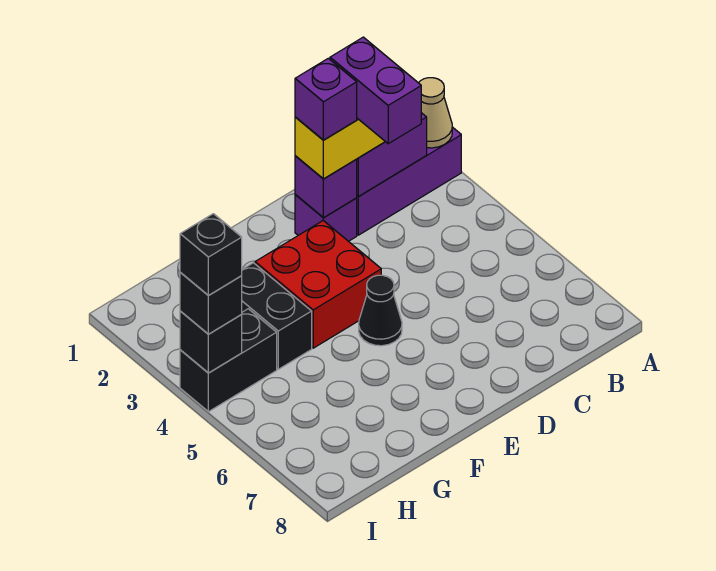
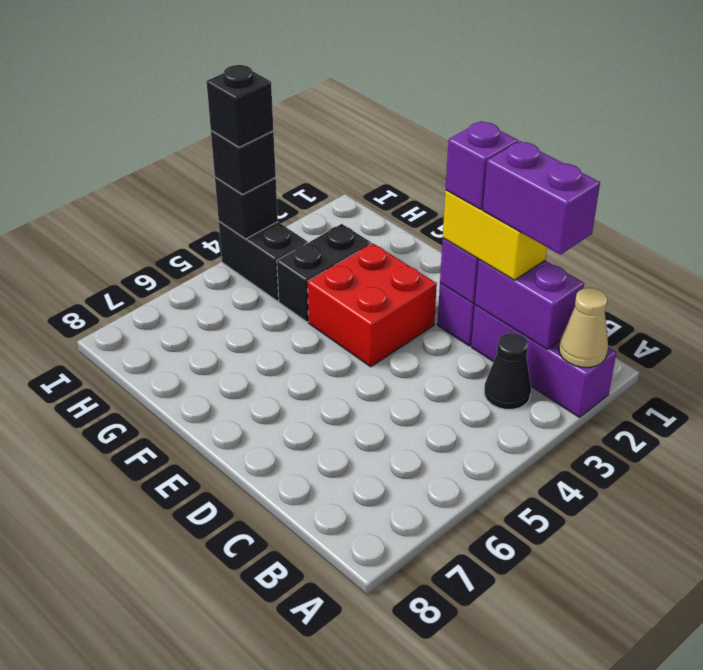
purple brick C2:C3 level 4 -> purple brick B2:C2 level 4
black cone E5 level 1 -> black cone B3 level 1

